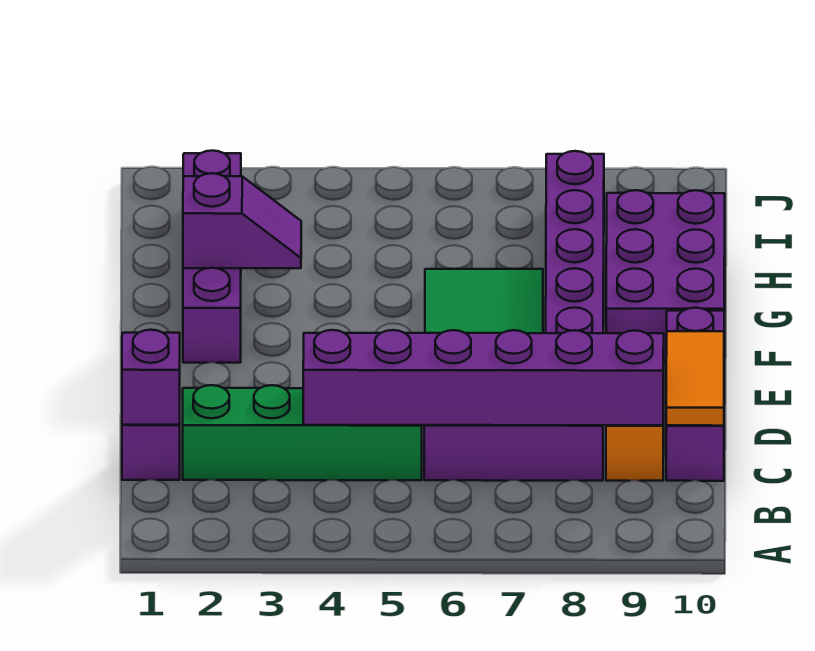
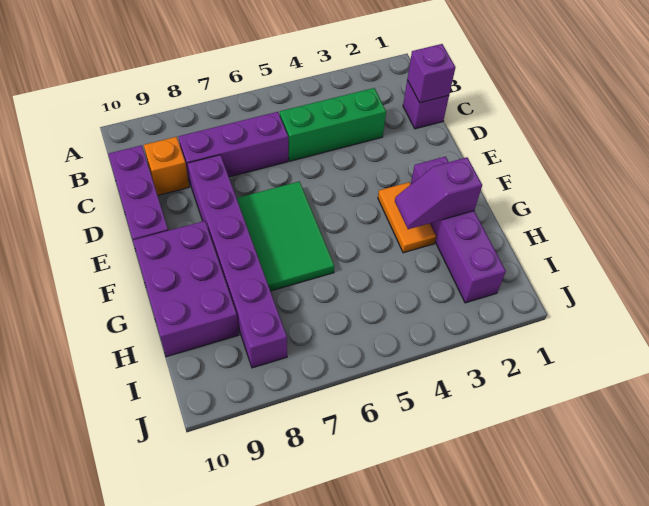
green brick C2:C5 level 1 -> green brick C3:C5 level 1
purple brick C4:C9 level 2 -> none
orange tile C10:D10 level 2 -> orange tile F3:G3 level 1

